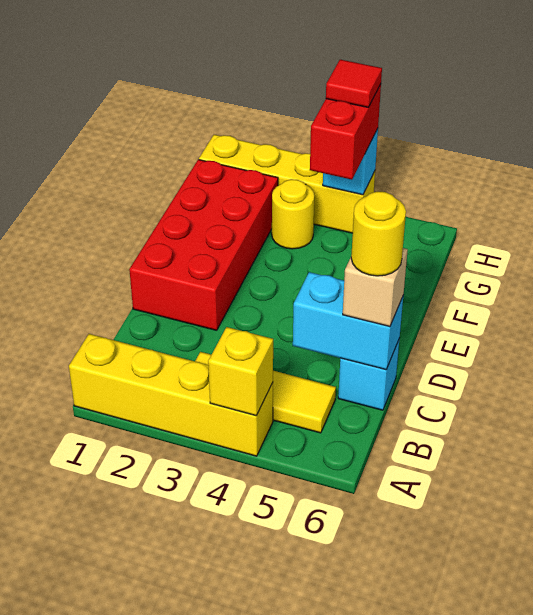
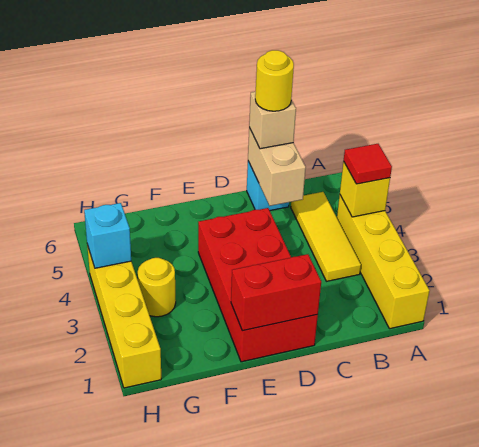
cyan brick C5:C6 level 2 -> tan brick C5:C6 level 2
red brick D1:G2 level 1 -> red brick D1:E4 level 1
red brick G4:H4 level 3 -> red brick D1:E1 level 2
red tile H4 level 4 -> red tile A4 level 3

